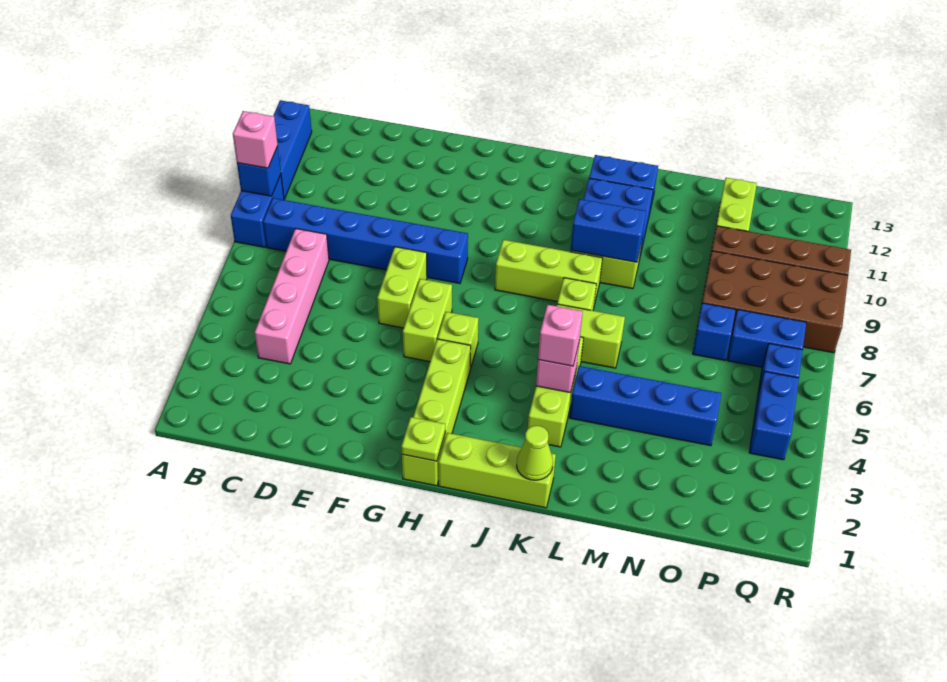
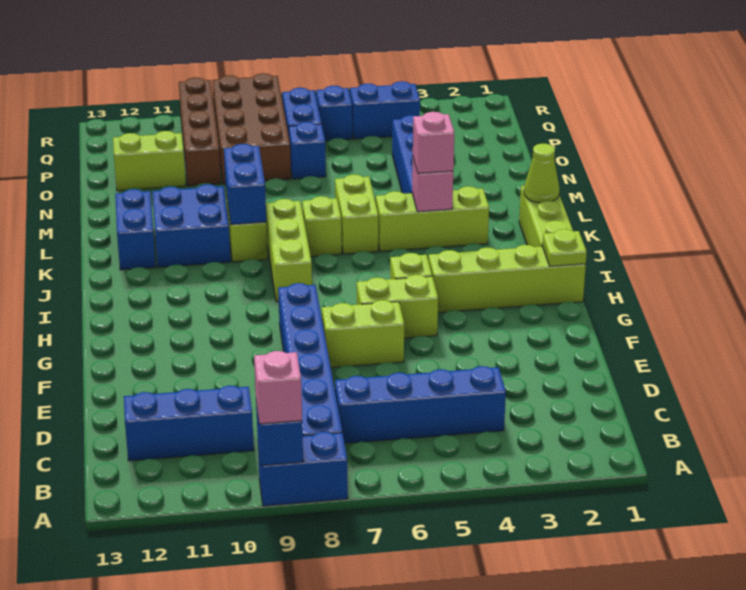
blue brick A10:A12 level 1 -> blue brick C10:C12 level 1
pink brick C4:C7 level 1 -> blue brick C4:C7 level 1

